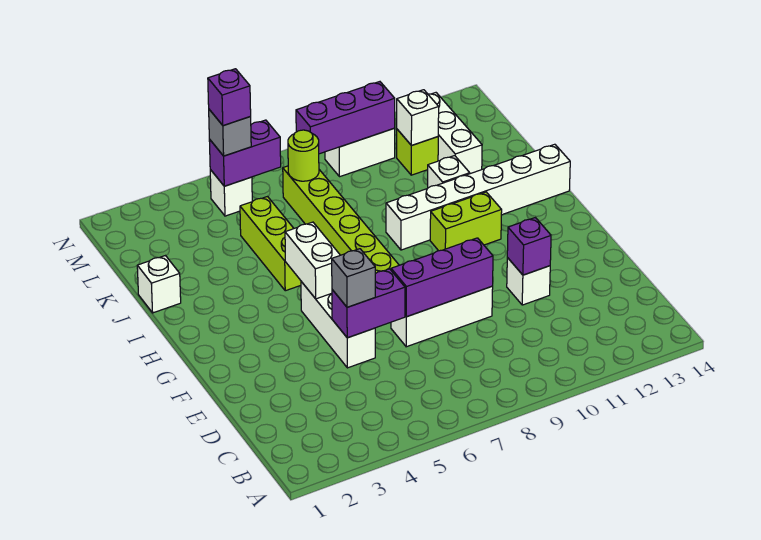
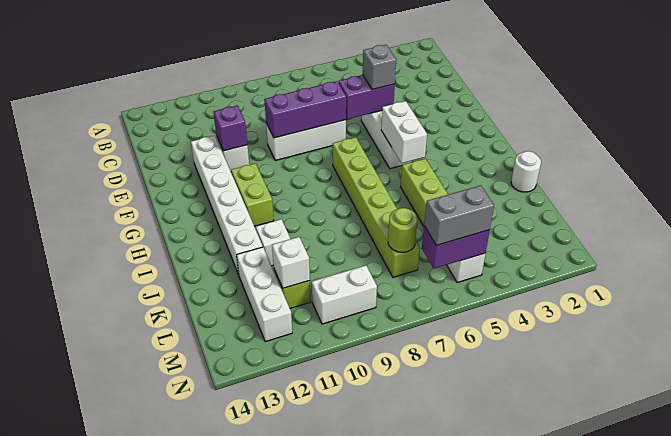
lime brick H10:H11 level 1 -> lime brick G11:H11 level 1
white brick I9:I14 level 1 -> white brick E12:J12 level 1
white brick J1 level 1 -> white round brick J1 level 1
grey brick M5 level 3 -> grey brick M5:M6 level 3
purple brick M5 level 4 -> none
purple brick M8:M10 level 2 -> none

